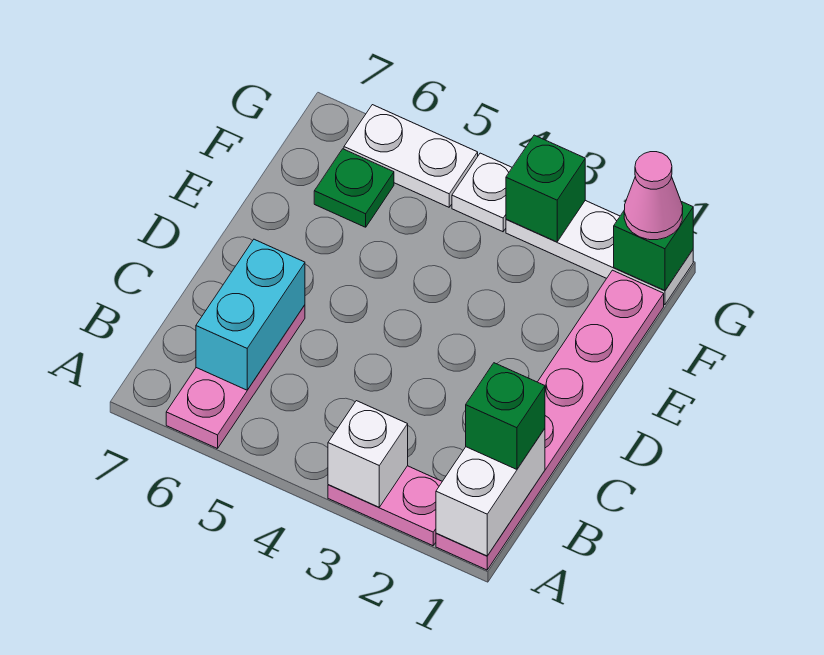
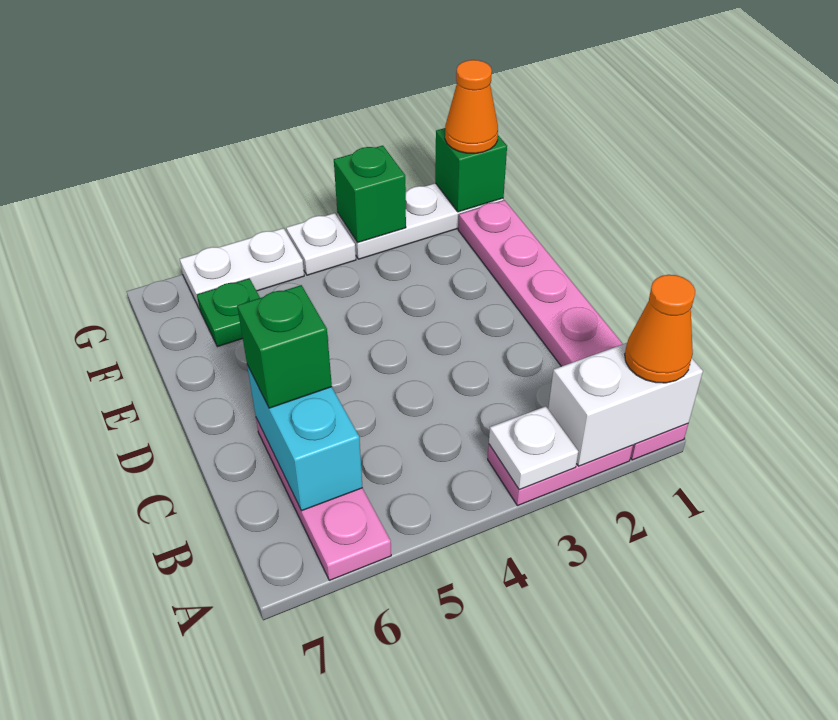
white brick A1:B1 level 2 -> white brick A1:A2 level 2
none -> orange cone A1 level 3
white brick A3 level 2 -> white plate A3 level 2
green brick B1 level 3 -> green brick C6 level 3
pink cone G1 level 3 -> orange cone G1 level 3

